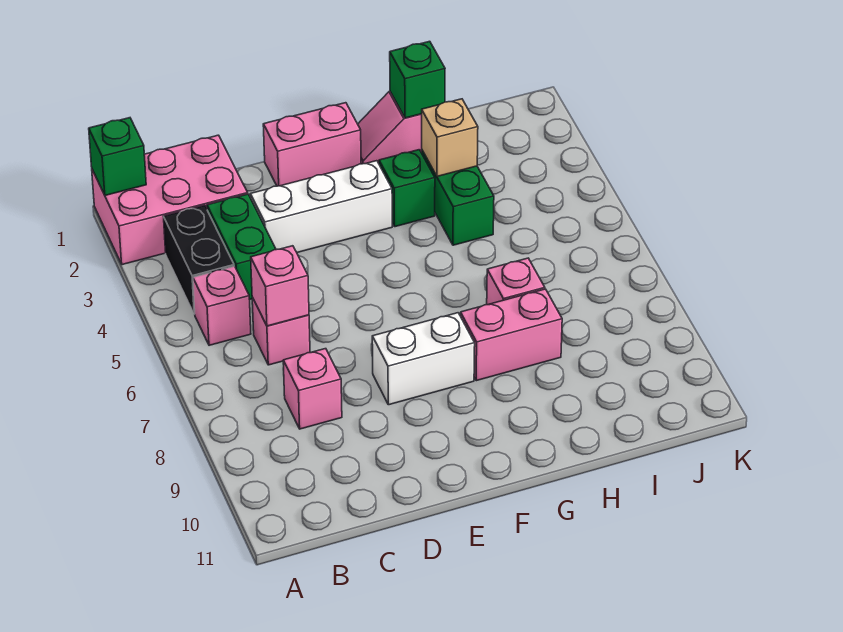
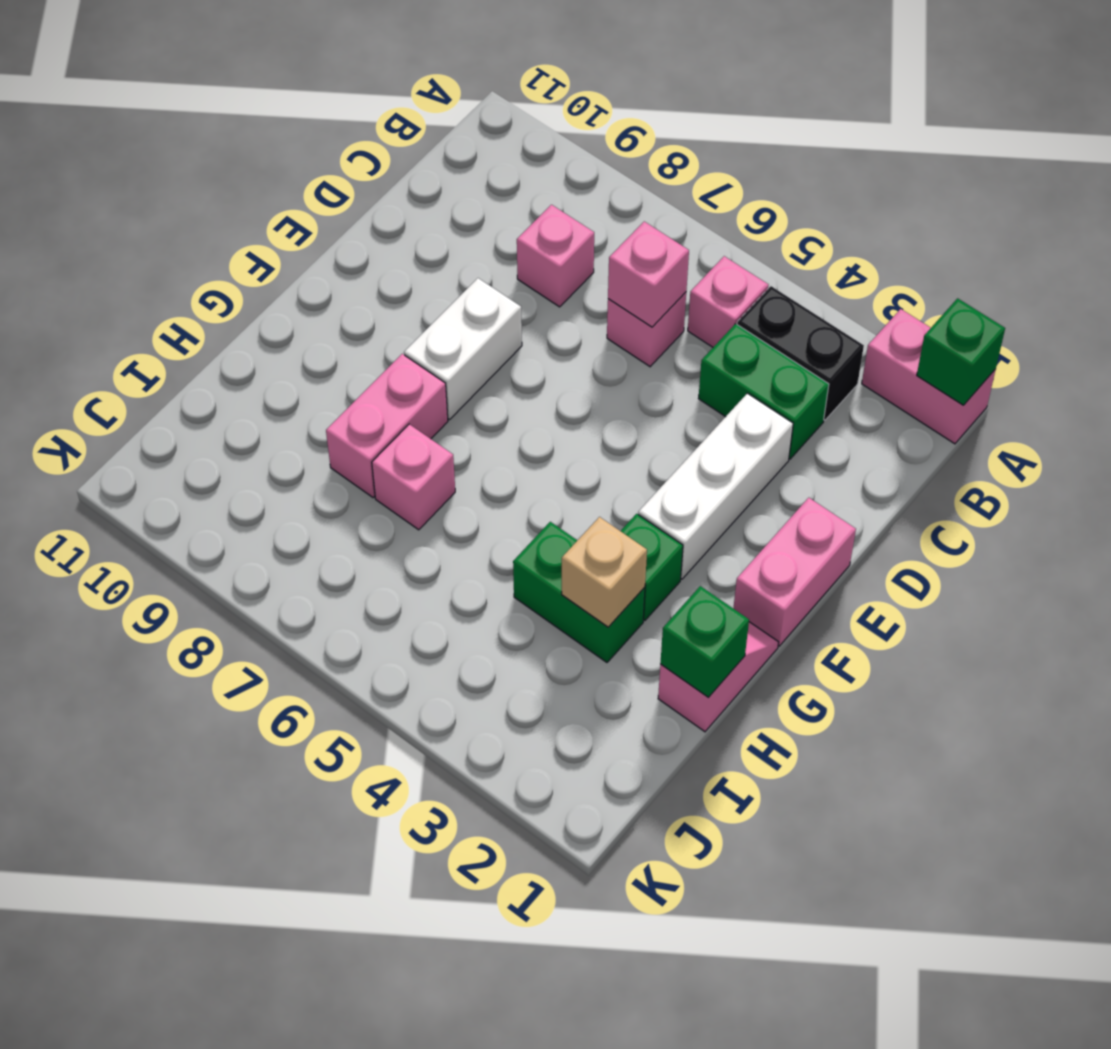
pink brick A1:C2 level 1 -> pink brick A1:A2 level 1

